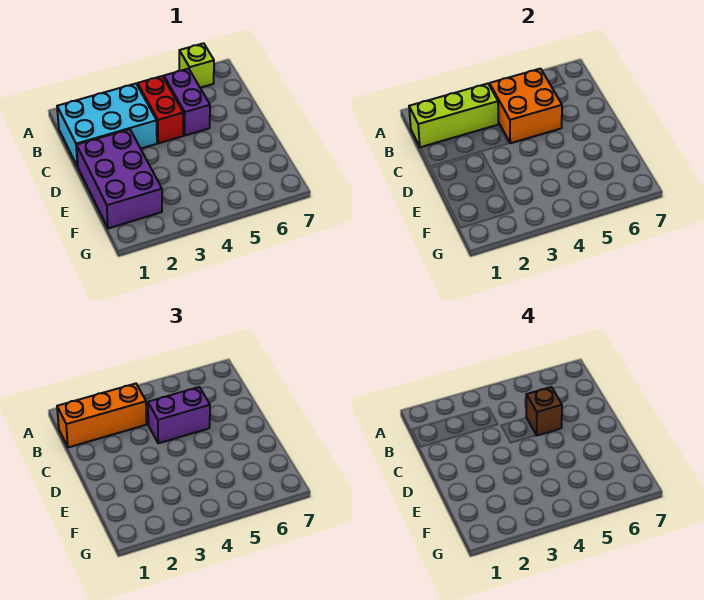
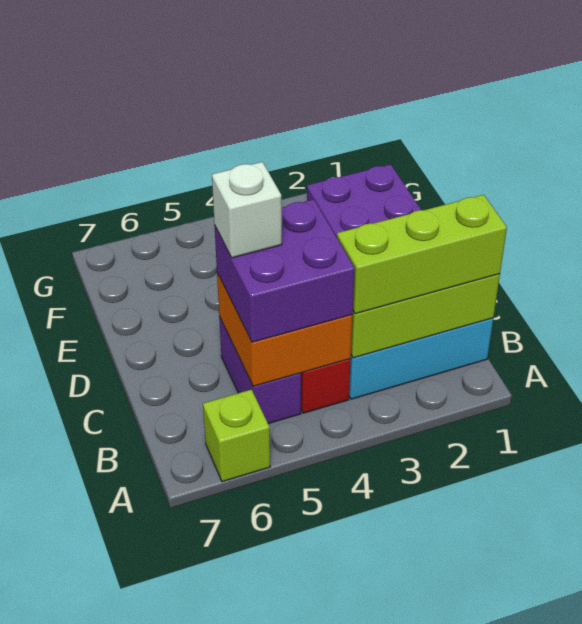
orange brick B1:B3 level 3 -> lime brick B1:B3 level 3
purple brick C4:C5 level 3 -> purple brick B4:C5 level 3
brown brick C5 level 4 -> white brick C5 level 4

